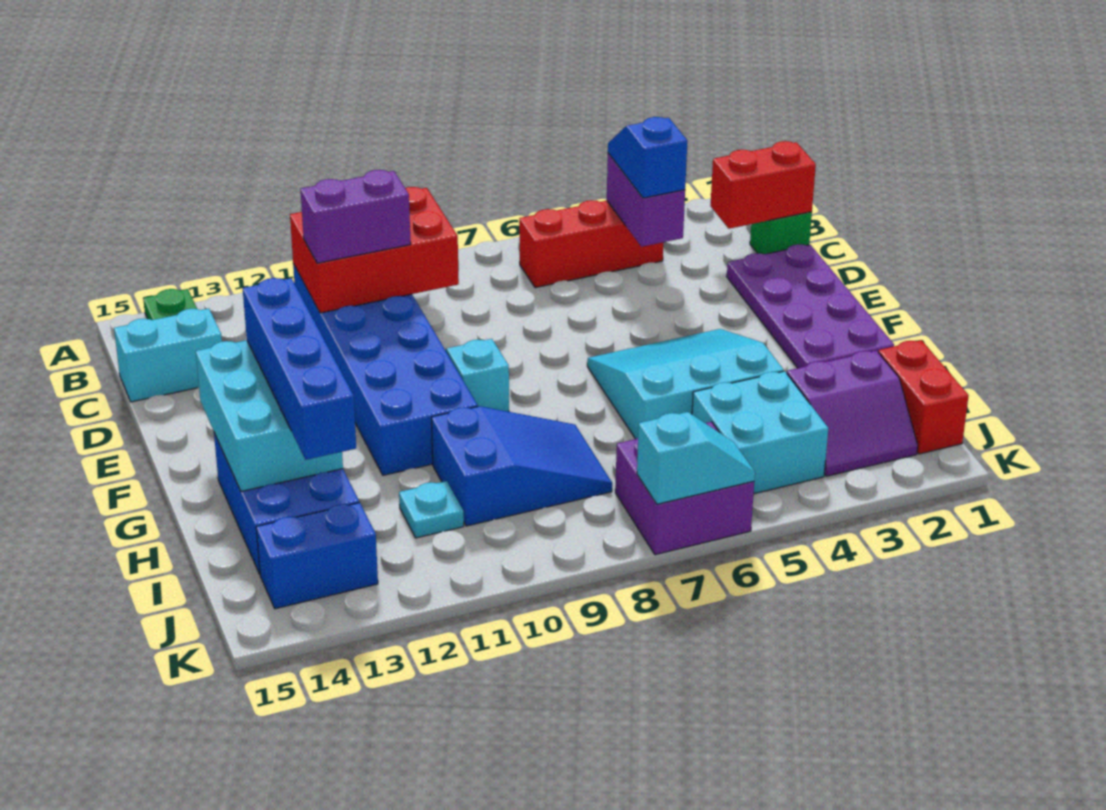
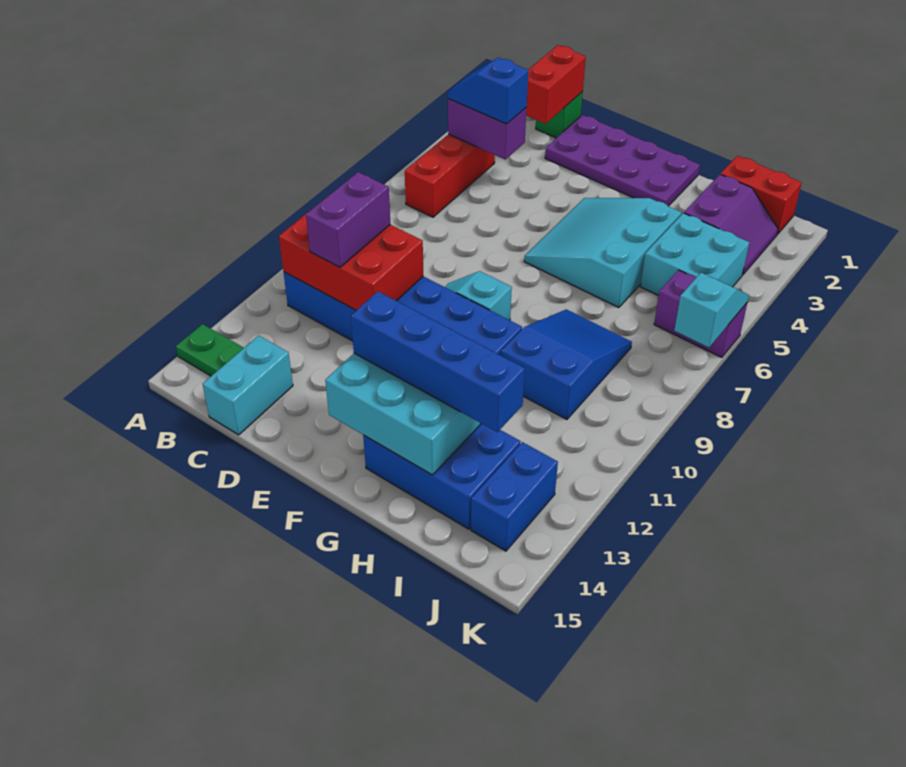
red brick B9:C11 level 2 -> red brick B10:D11 level 2
cyan plate I11 level 1 -> none
purple brick J6:K7 level 1 -> purple brick J6:K6 level 1

